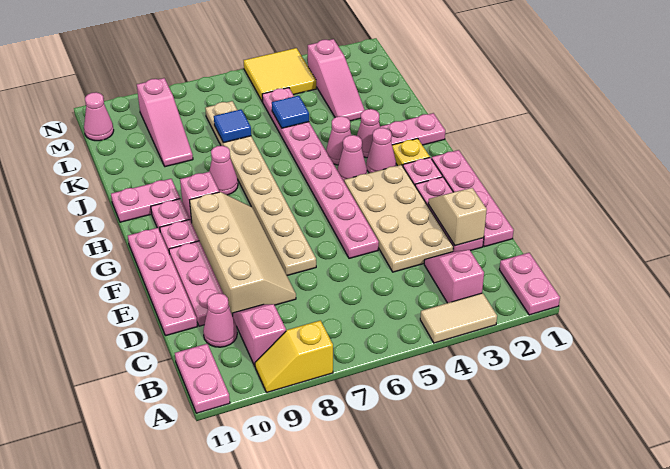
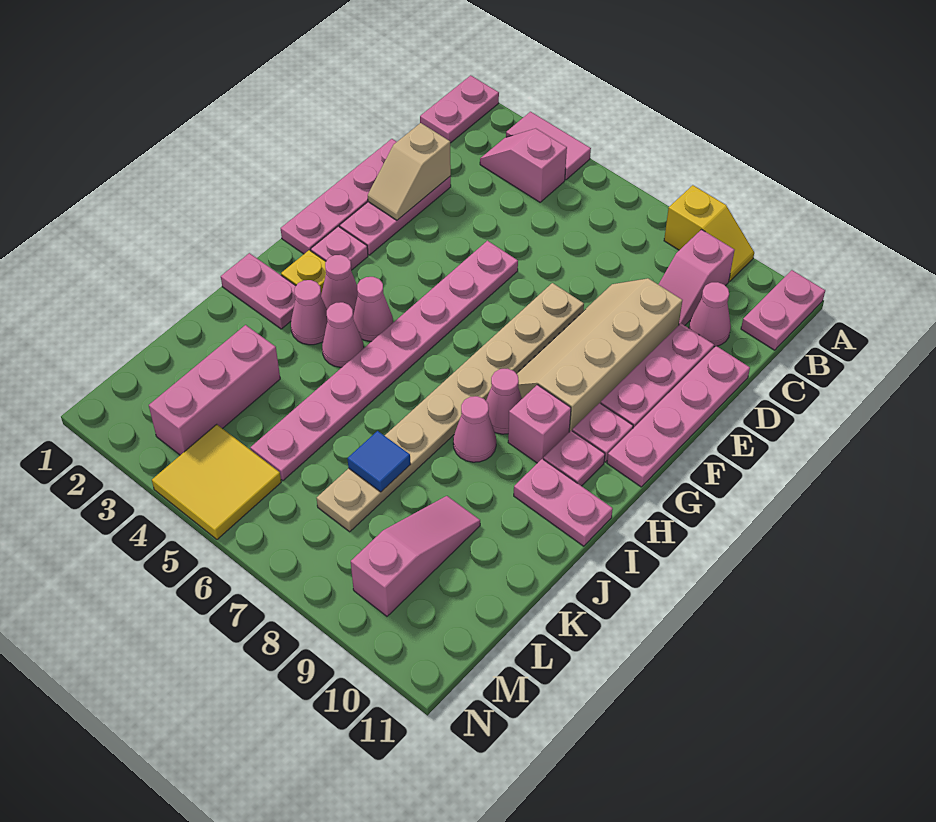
tan tile A3:A4 level 1 -> pink tile A3:A4 level 1
pink slope B3:C3 level 1 top B -> pink slope B3:B4 level 1 top 4
tan plate D3:G4 level 1 -> none
pink slope K3:M3 level 1 top M -> pink brick K3:M3 level 1
blue tile K5 level 2 -> none
pink cone M11 level 1 -> pink cone H8 level 1

